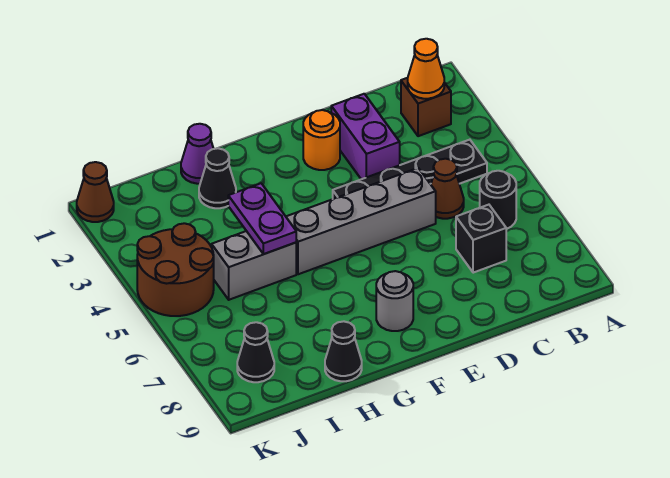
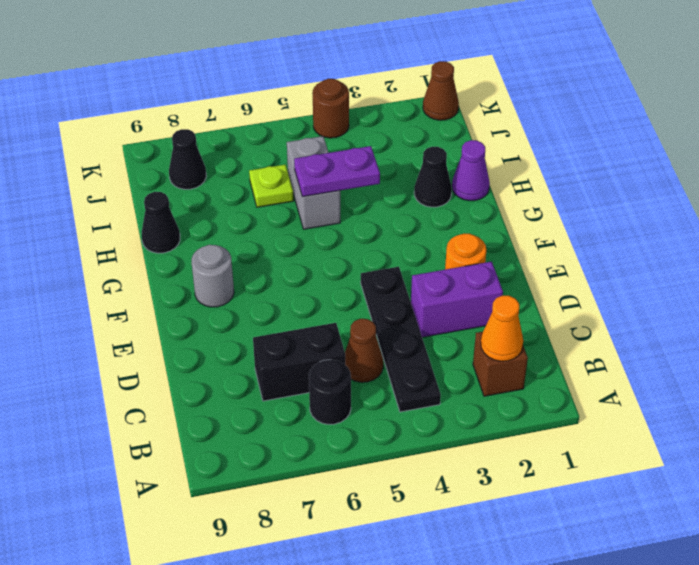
black brick C7 level 1 -> black brick C6:C7 level 1
grey brick D5:G5 level 1 -> none
none -> lime plate I6 level 1
brown round brick J4:K5 level 1 -> brown round brick K4 level 1

